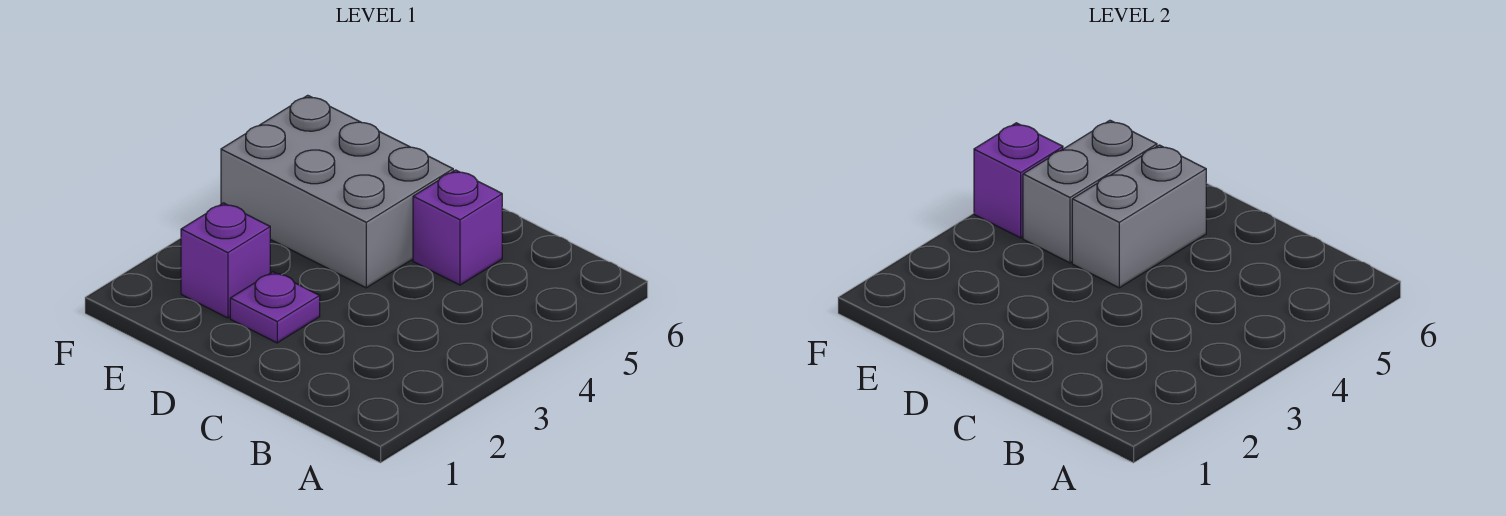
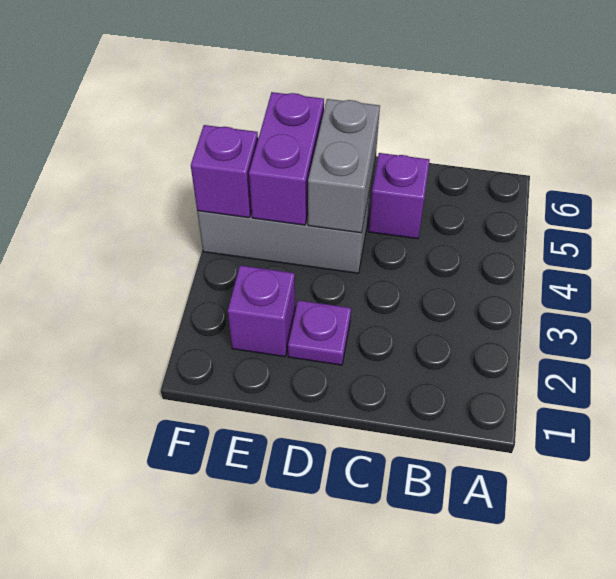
grey brick E4:E5 level 2 -> purple brick E4:E5 level 2

